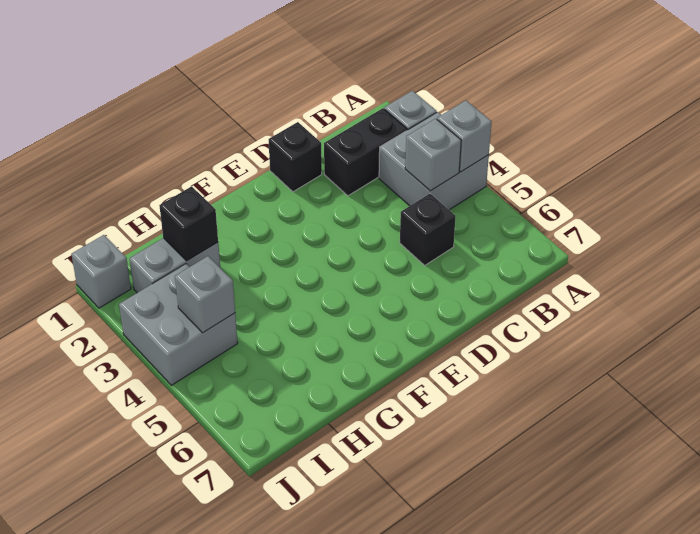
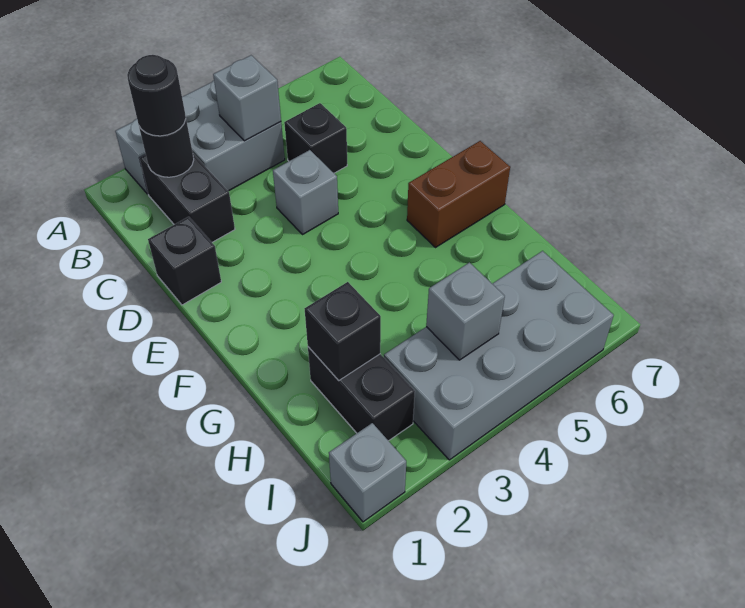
grey brick A4 level 2 -> grey brick D4 level 1
none -> black round brick B2 level 2
none -> black round brick B2 level 3
none -> brown brick F6:F7 level 1
grey brick H2:I2 level 1 -> black brick H2:I2 level 1
grey brick I3:J4 level 1 -> grey brick I3:J6 level 1

